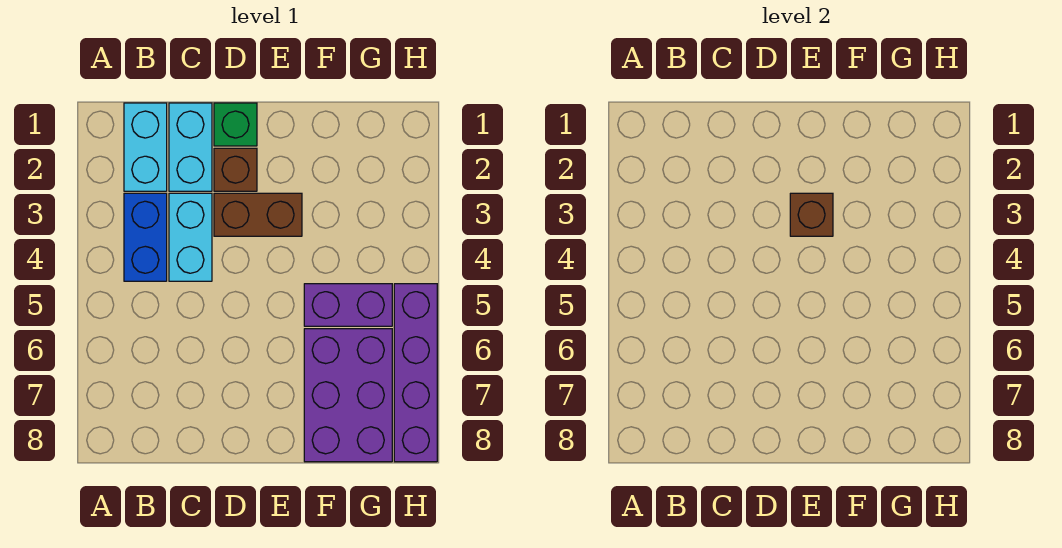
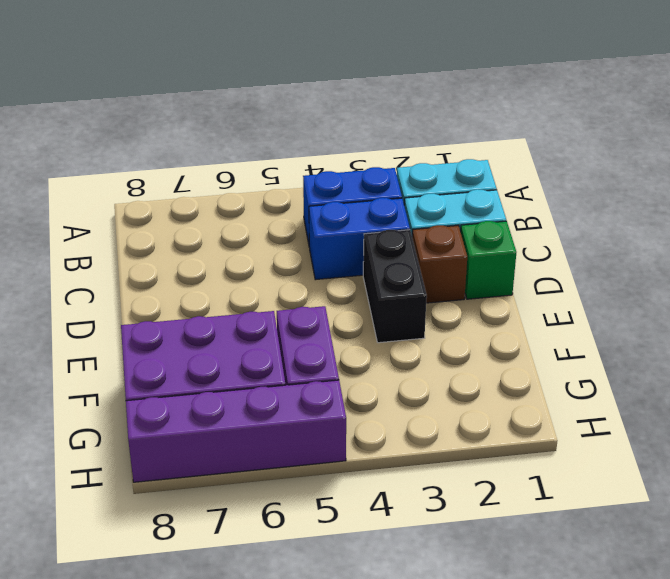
cyan brick C3:C4 level 1 -> blue brick C3:C4 level 1
brown brick D3:E3 level 1 -> black brick D3:E3 level 1
brown brick E3 level 2 -> none

